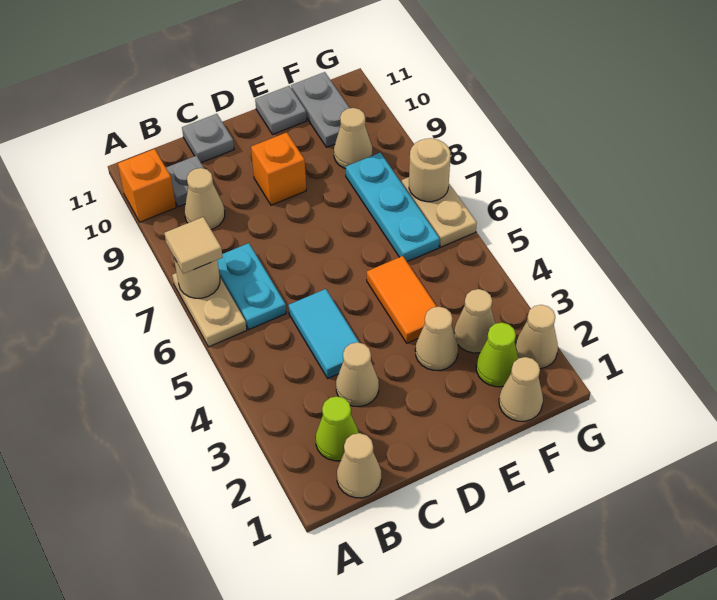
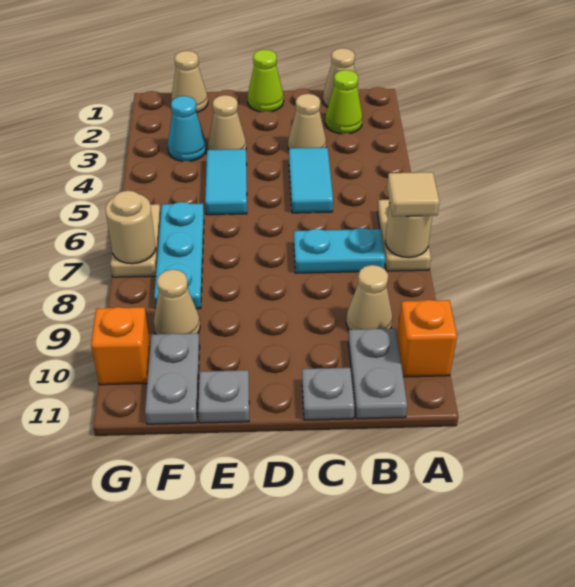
cyan plate B6:B7 level 1 -> cyan plate B7:C7 level 1
grey plate B10 level 1 -> grey plate B10:B11 level 1
orange brick D9 level 1 -> orange brick G10 level 1
orange tile E4:E5 level 1 -> cyan tile E4:E5 level 1
lime cone F2 level 1 -> lime cone D1 level 1
tan cone F3 level 1 -> cyan cone F3 level 1
tan cone G2 level 1 -> none

